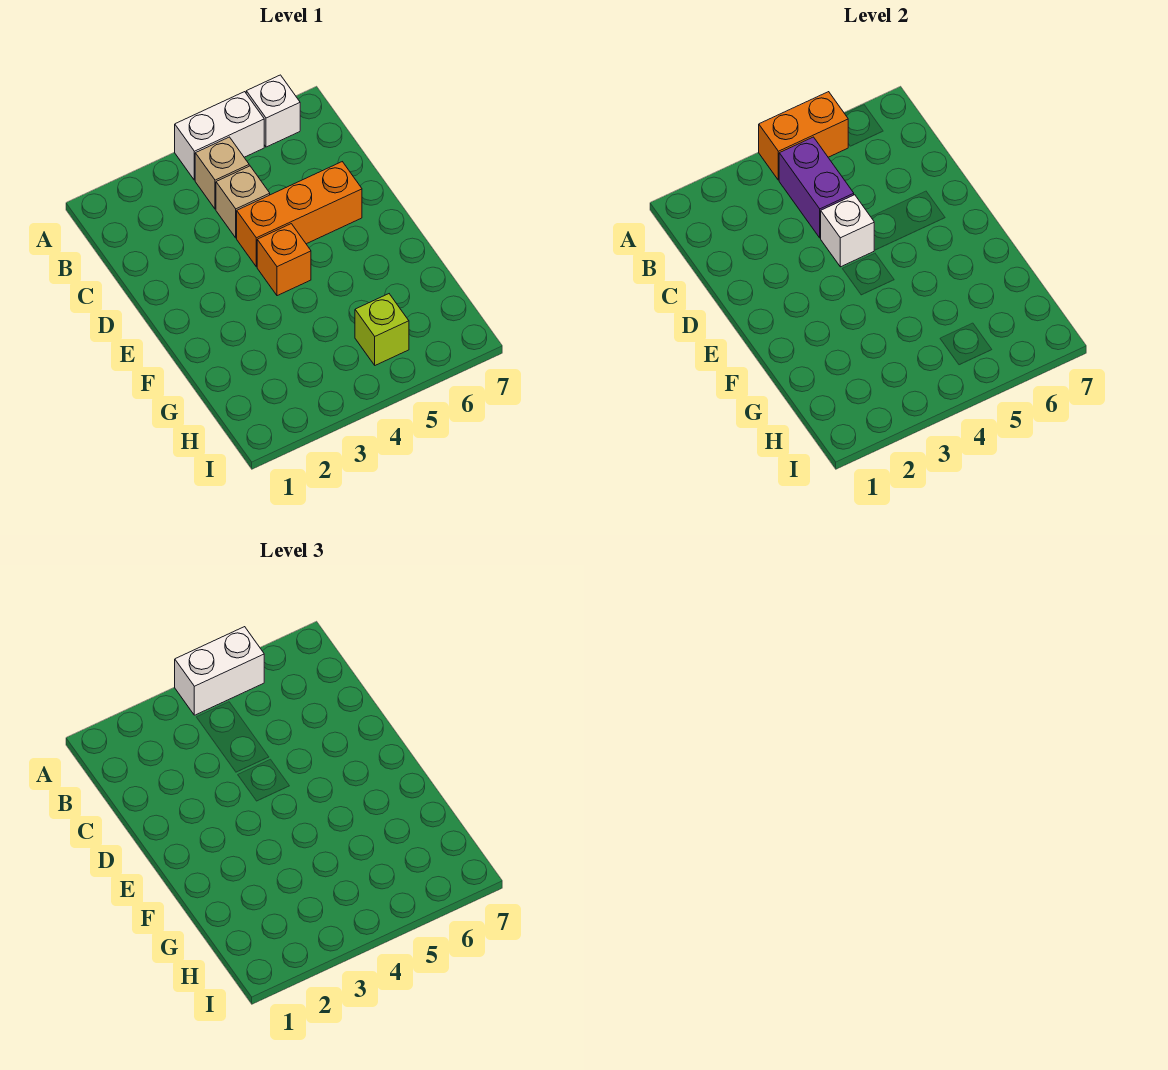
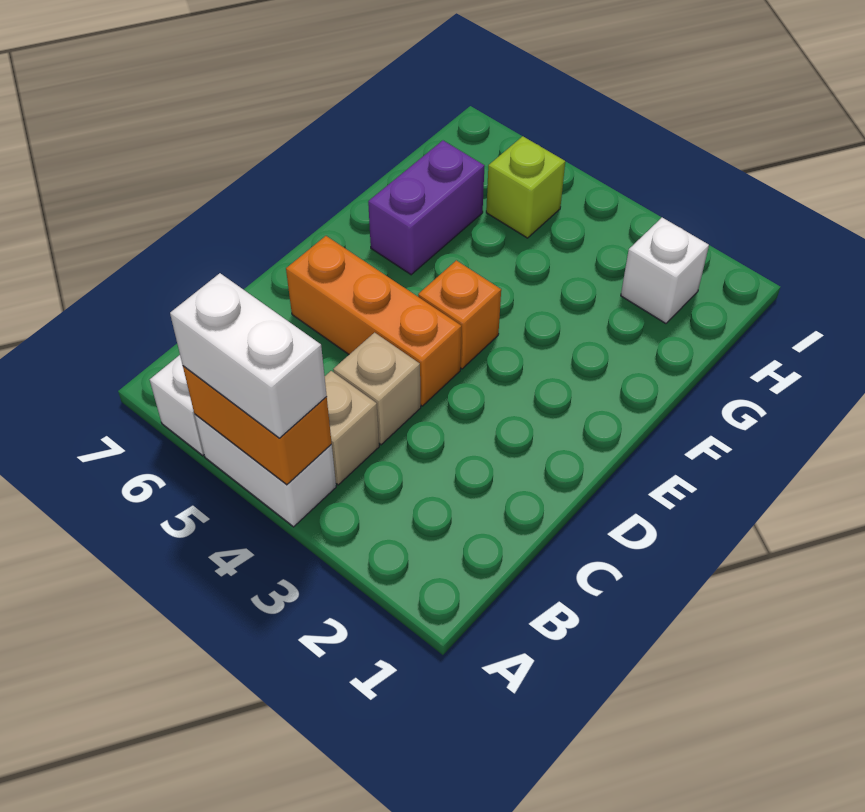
purple brick B4:C4 level 2 -> purple brick F6:G6 level 1
white brick D4 level 2 -> white brick H2 level 1

